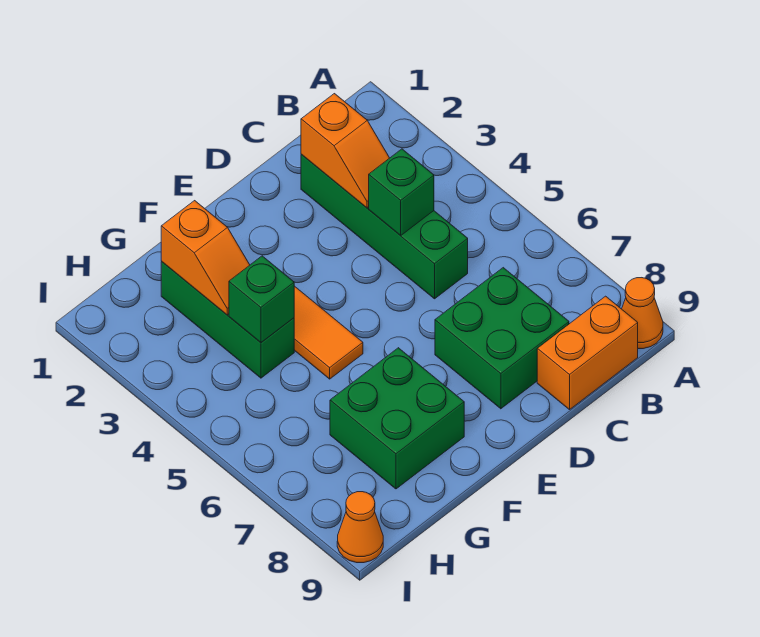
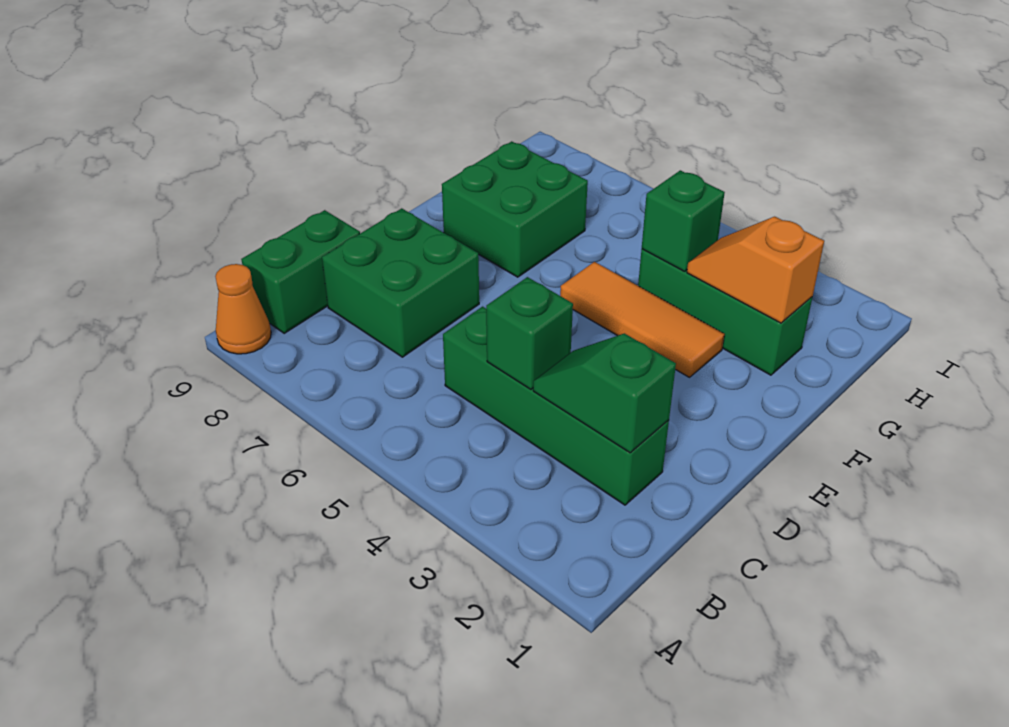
orange brick B9:C9 level 1 -> green brick B9:C9 level 1
orange slope C2:C3 level 2 top 2 -> green slope C2:C3 level 2 top 2
orange cone I9 level 1 -> none

